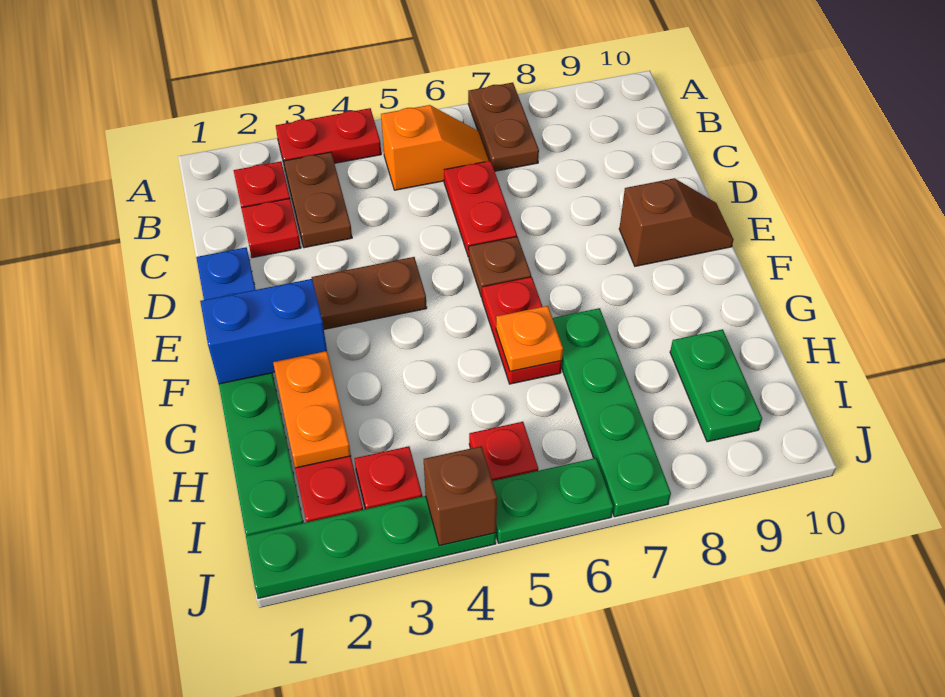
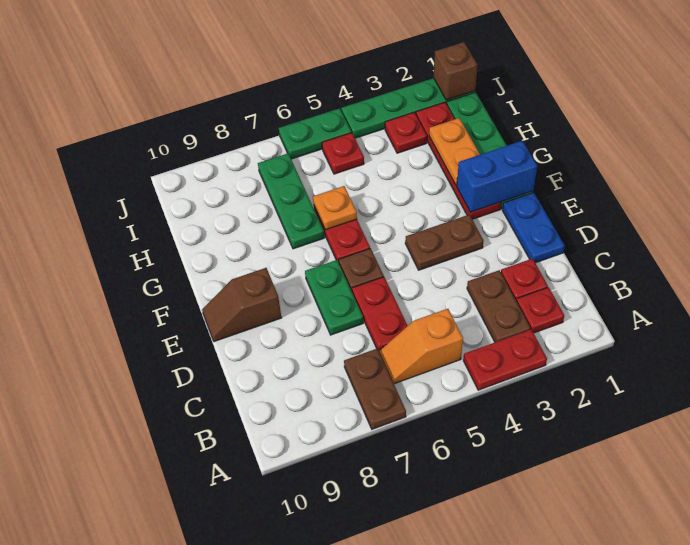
green plate G7:J7 level 1 -> green plate G7:I7 level 1
green plate H9:I9 level 1 -> green plate D7:E7 level 1
brown brick J4 level 2 -> brown brick J1 level 2

